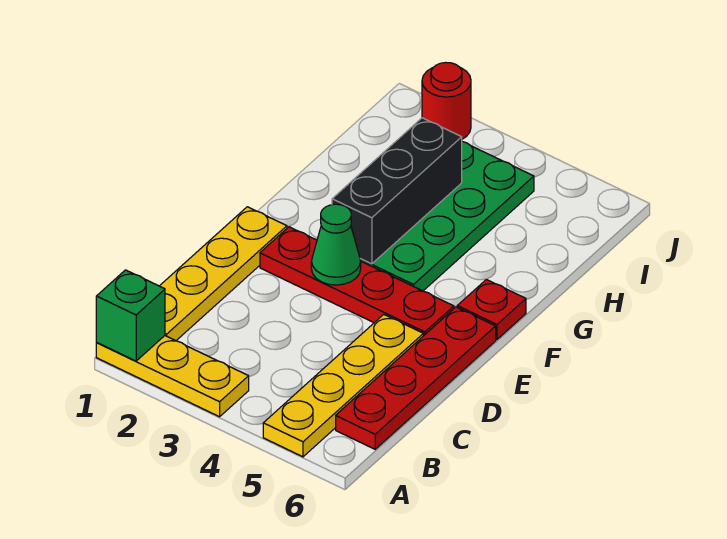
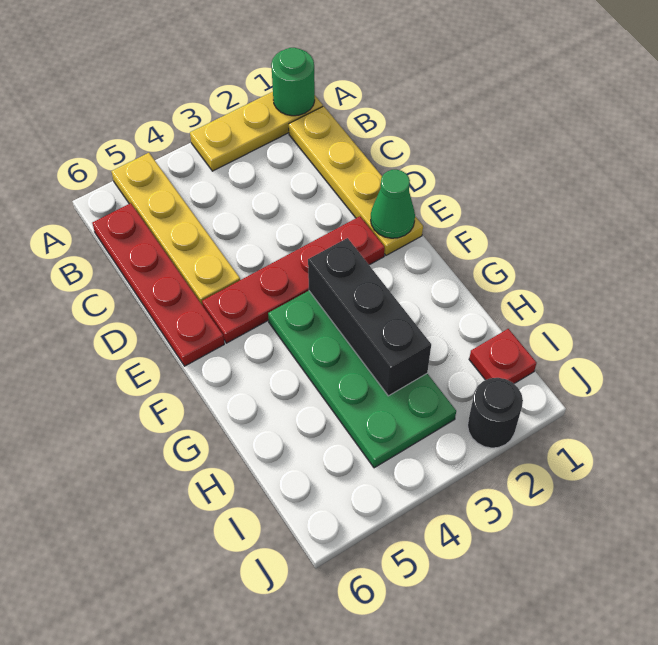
green brick A1 level 2 -> green round brick A1 level 2
green cone E3 level 2 -> green cone E1 level 2
red plate F6 level 1 -> red plate I1 level 1
red round brick J2 level 1 -> black round brick J2 level 1

